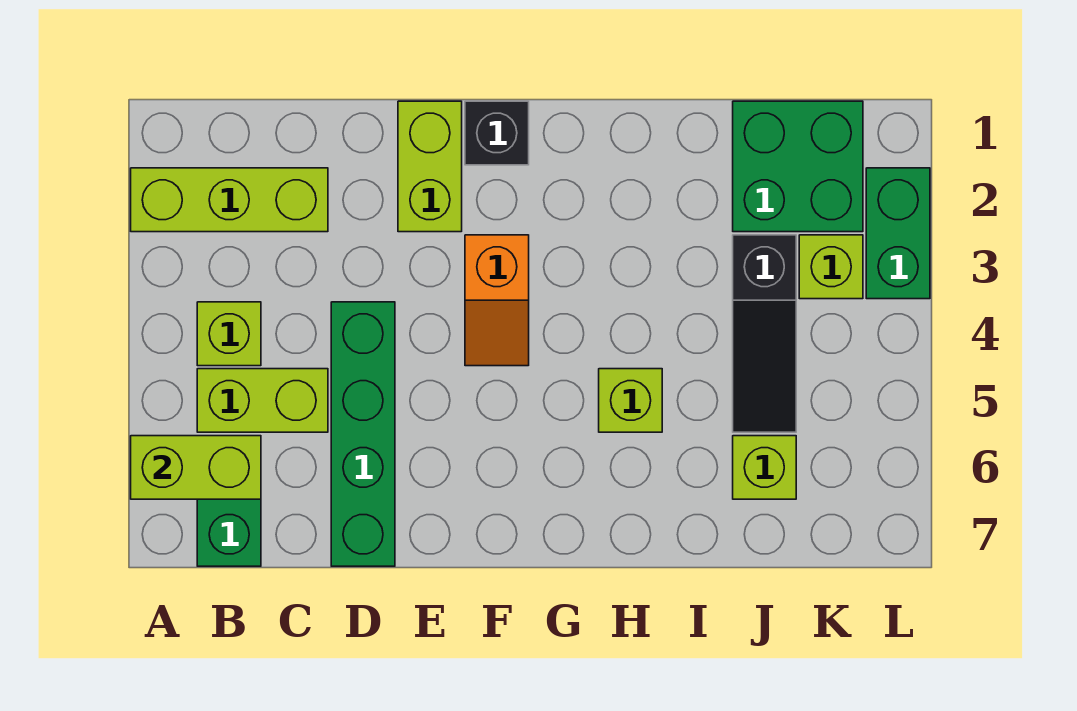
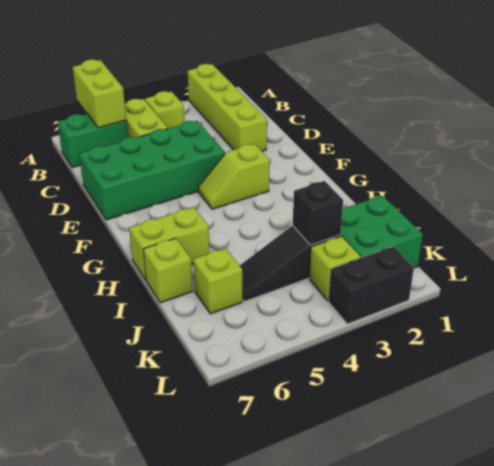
lime brick A2:C2 level 1 -> lime brick A2:D2 level 1
green brick D4:D7 level 1 -> green brick D4:E7 level 1
lime brick E1:E2 level 1 -> lime brick H6:H7 level 1
black brick F1 level 1 -> black brick J3 level 2
orange slope F3:F4 level 1 top 3 -> lime slope F3:F4 level 1 top 3
lime brick H5 level 1 -> lime brick I7 level 1
green brick L2:L3 level 1 -> black brick L2:L3 level 1

